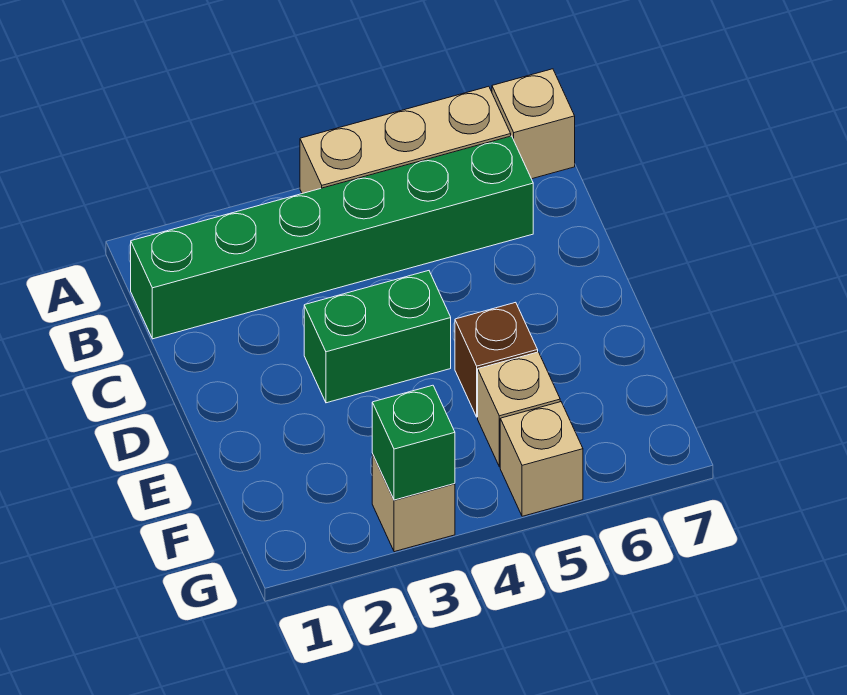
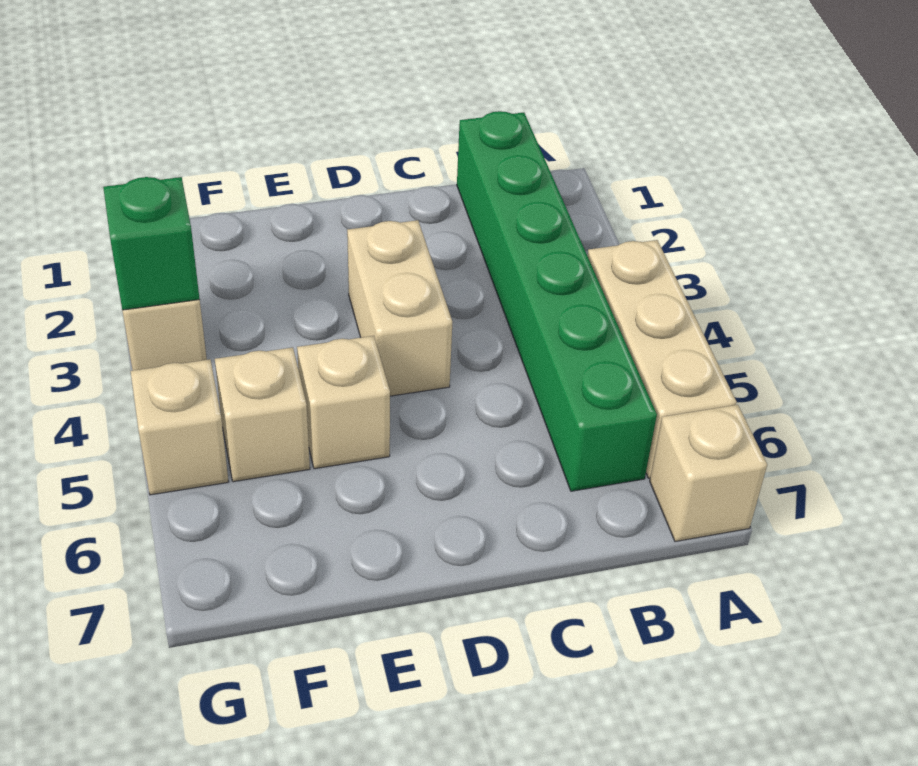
green brick D3:D4 level 1 -> tan brick D3:D4 level 1
brown brick E5 level 1 -> tan brick E5 level 1

